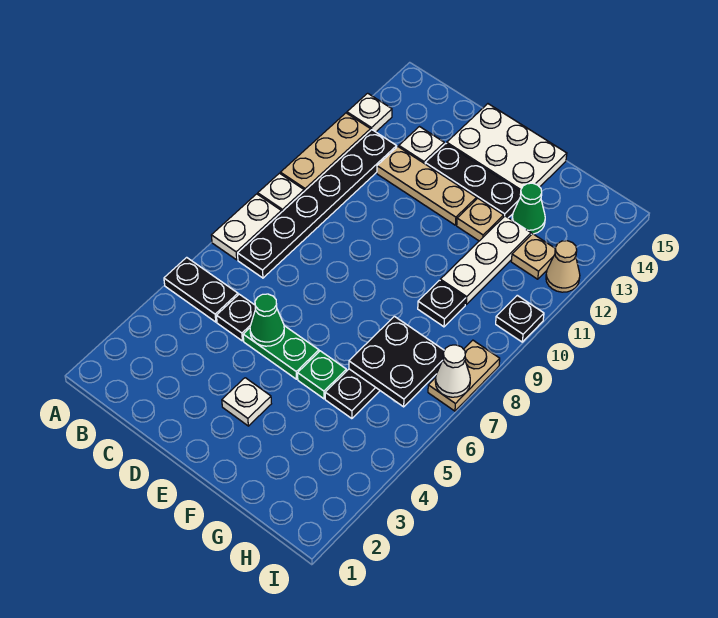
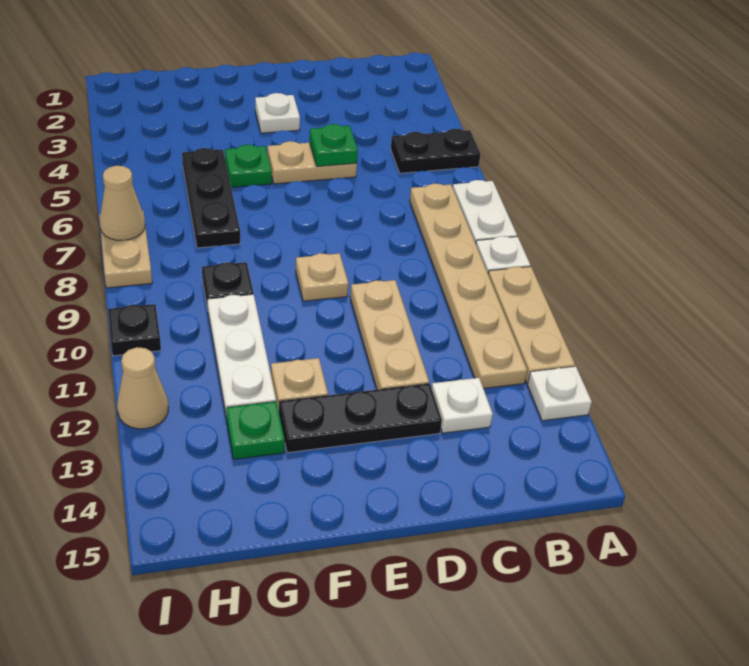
black plate B7:B12 level 1 -> tan plate B7:B12 level 1
black plate C5 level 1 -> none
tan plate C12:E12 level 1 -> tan plate D10:D12 level 1
green plate D5:E5 level 1 -> tan plate D5:E5 level 1
green cone D5 level 2 -> green plate D5 level 2
white plate D14:F15 level 1 -> none
black plate G6:H7 level 2 -> none
green cone G13 level 1 -> green plate G13 level 1
tan plate H12 level 1 -> tan plate E9 level 1
white cone I7 level 2 -> tan cone I7 level 2

